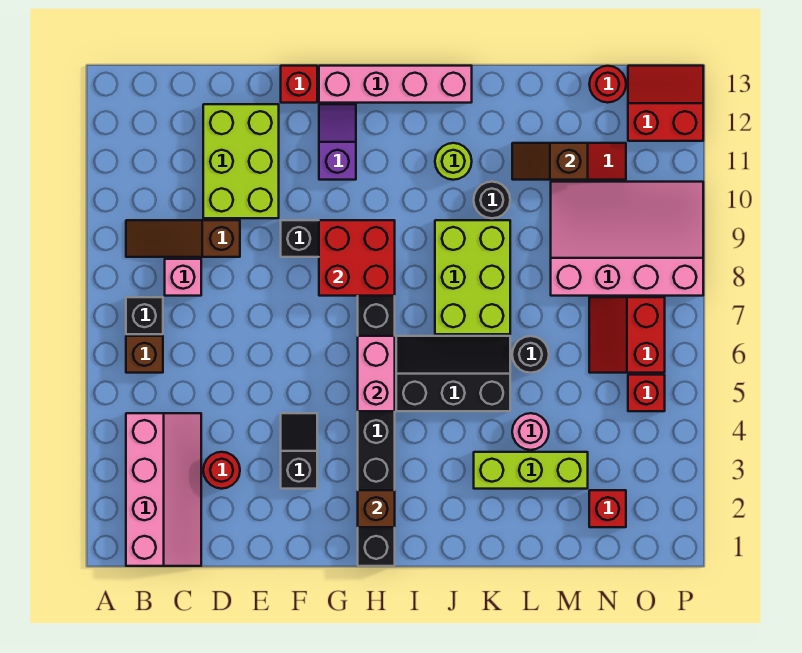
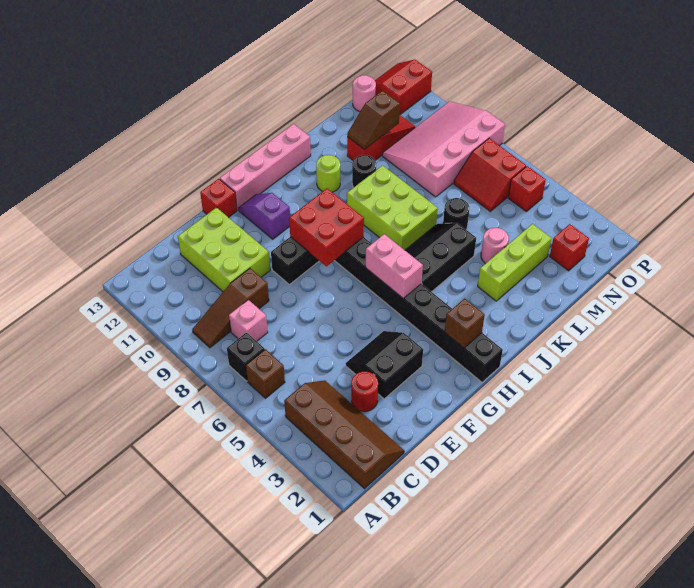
pink slope B1:C4 level 1 top B -> brown slope B1:C4 level 1 top B
black slope F3:F4 level 1 top 3 -> black slope E3:F4 level 1 top 3
red round brick N13 level 1 -> pink round brick N13 level 1

